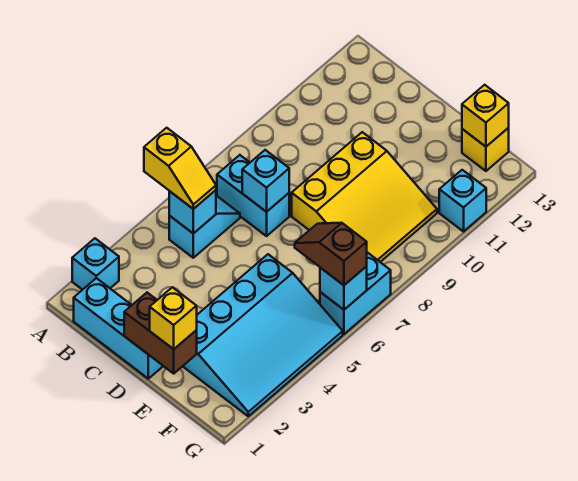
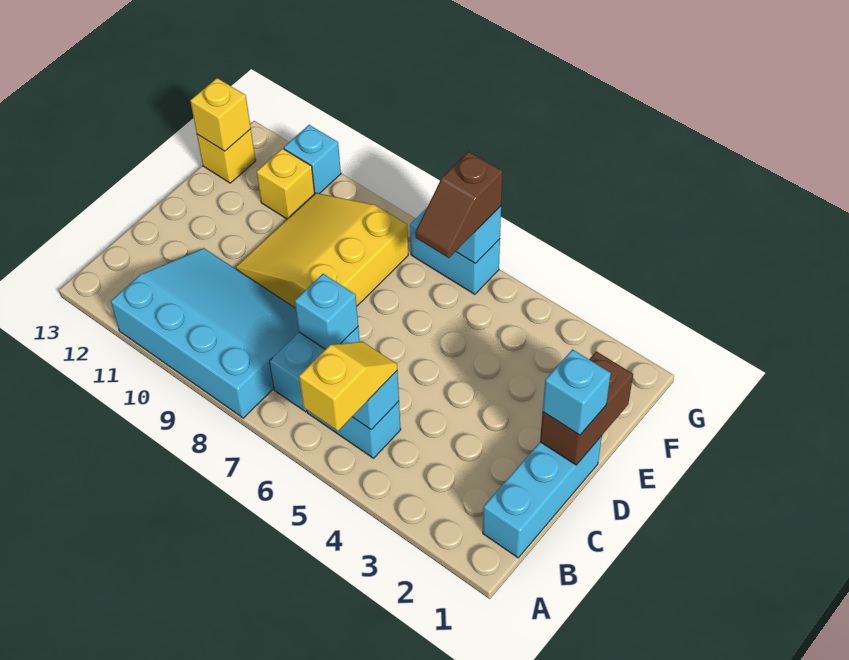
cyan brick A2 level 1 -> cyan brick D1 level 3
yellow slope D8:F10 level 1 top D -> yellow slope D8:F10 level 1 top 8
yellow brick E1 level 3 -> yellow brick F11 level 1
cyan slope E2:G5 level 1 top E -> cyan slope A8:C11 level 1 top A

